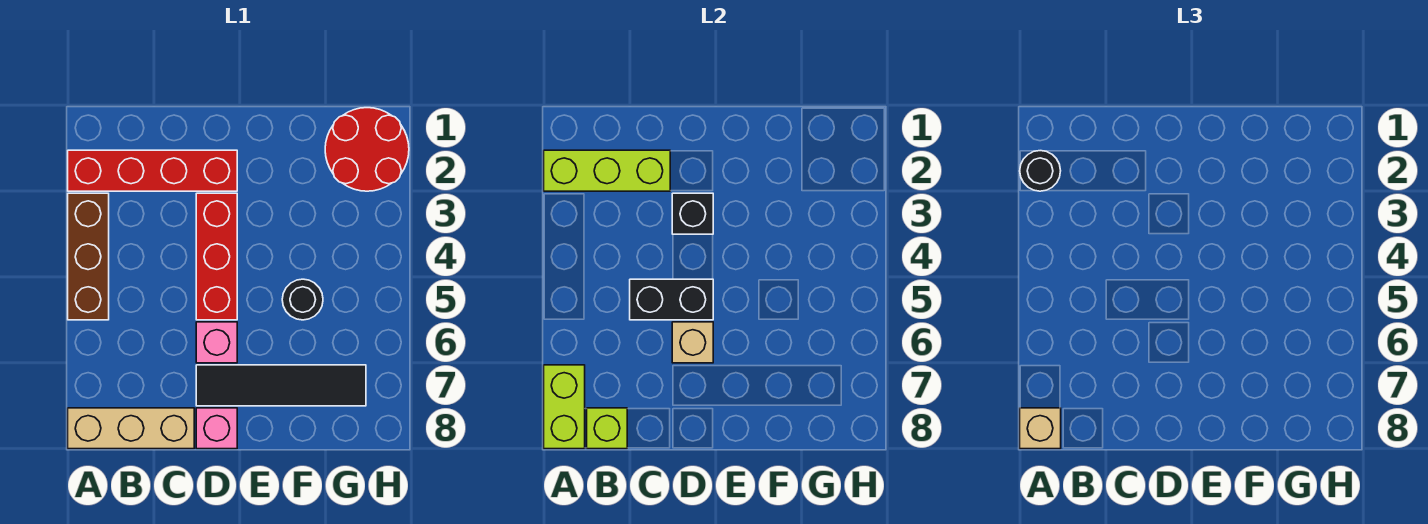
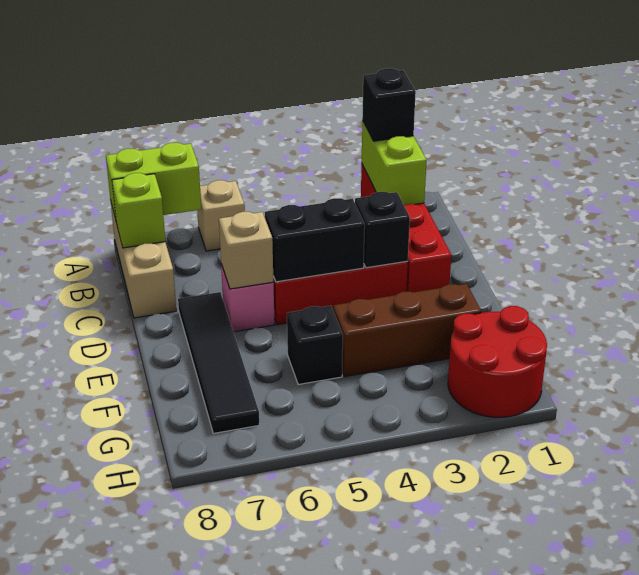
lime brick A2:C2 level 2 -> lime brick A2:B2 level 2
black round brick A2 level 3 -> black brick A2 level 3
brown brick A3:A5 level 1 -> brown brick F2:F4 level 1
tan brick A8 level 3 -> tan brick A6 level 1
black brick C5:D5 level 2 -> black brick D4:D5 level 2
pink brick D8 level 1 -> none
black round brick F5 level 1 -> black brick F5 level 1

